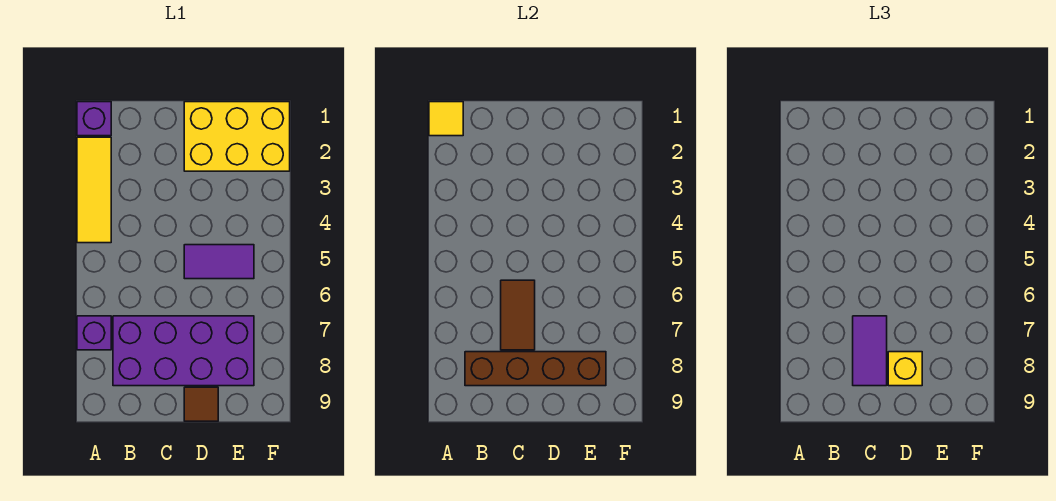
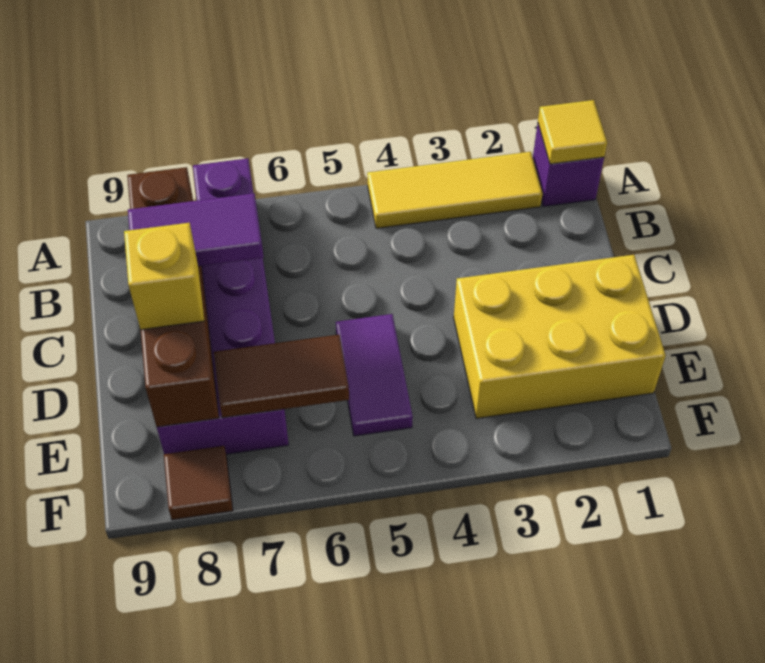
brown tile C6:C7 level 2 -> brown tile E6:E7 level 2
yellow brick D1:F2 level 1 -> yellow brick D1:E3 level 1
brown tile D9 level 1 -> brown tile F8 level 1

